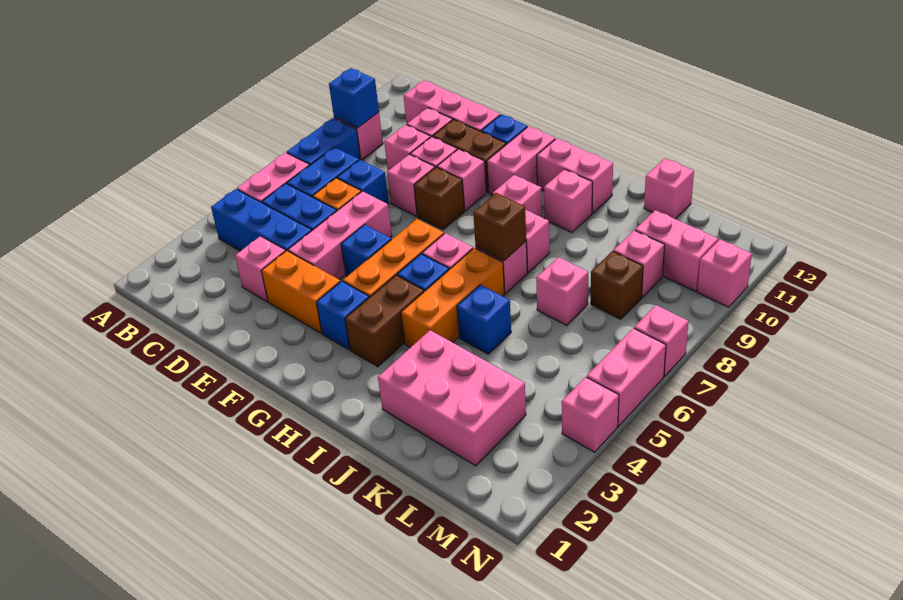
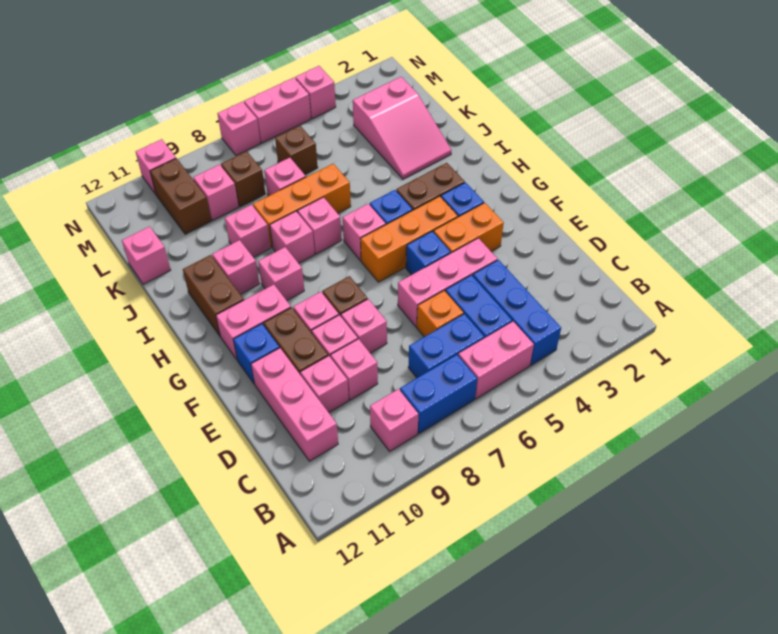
blue brick B9 level 2 -> none
pink brick D3 level 1 -> pink brick J9 level 1
blue brick D7 level 1 -> none
orange brick E3:F3 level 1 -> orange brick F3:F4 level 1
pink brick H11:I11 level 1 -> brown brick H11:I11 level 1
orange brick I4:I6 level 1 -> orange brick J6:J8 level 1
brown brick I7 level 2 -> brown brick L6 level 1
pink brick J2:L3 level 1 -> pink slope J2:L3 level 1 top L
blue brick J5 level 1 -> none
pink brick L10:M10 level 1 -> brown brick L10:M10 level 1

